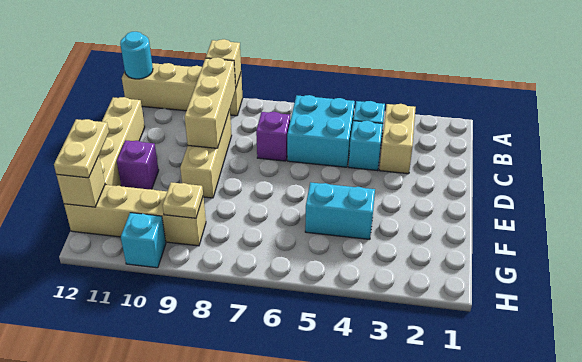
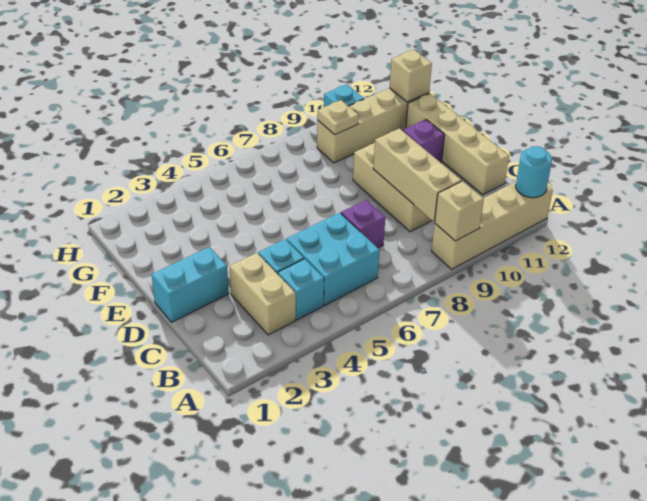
cyan brick F4:F5 level 1 -> cyan brick D1:D2 level 1
tan plate F12:G12 level 3 -> none

